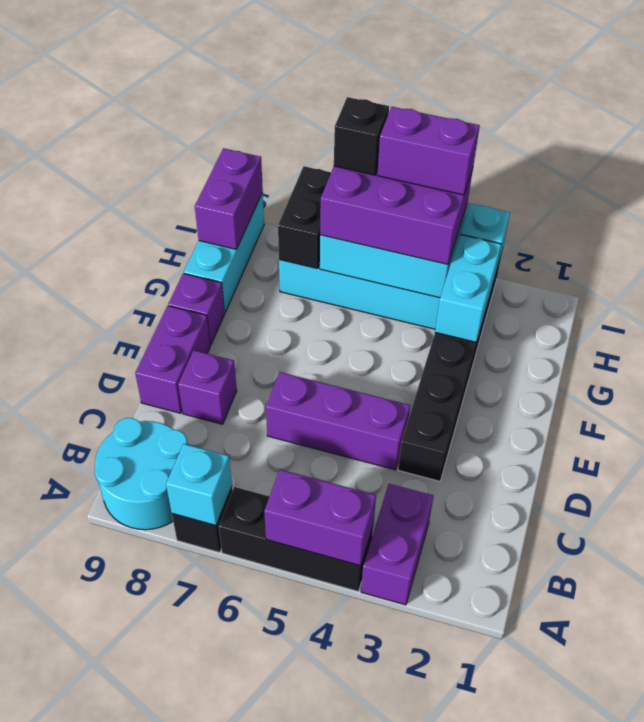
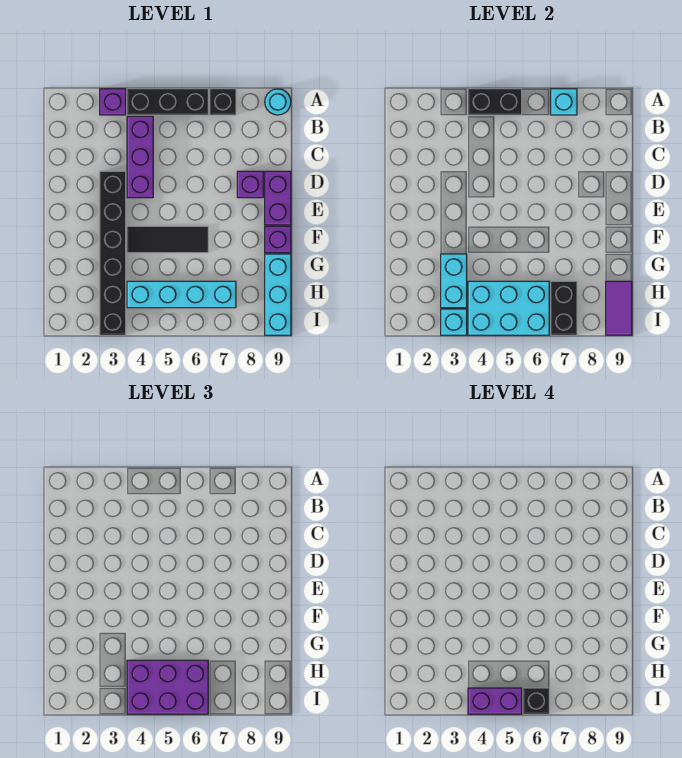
purple brick A3:B3 level 1 -> purple brick A3 level 1
purple brick A4:A5 level 2 -> black brick A4:A5 level 2
cyan round brick A8:B9 level 1 -> cyan round brick A9 level 1
purple brick D4:D6 level 1 -> purple brick B4:D4 level 1
none -> black tile F4:F6 level 1
purple brick H9:I9 level 2 -> purple tile H9:I9 level 2

